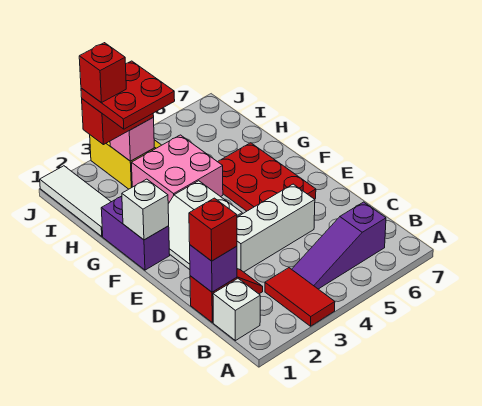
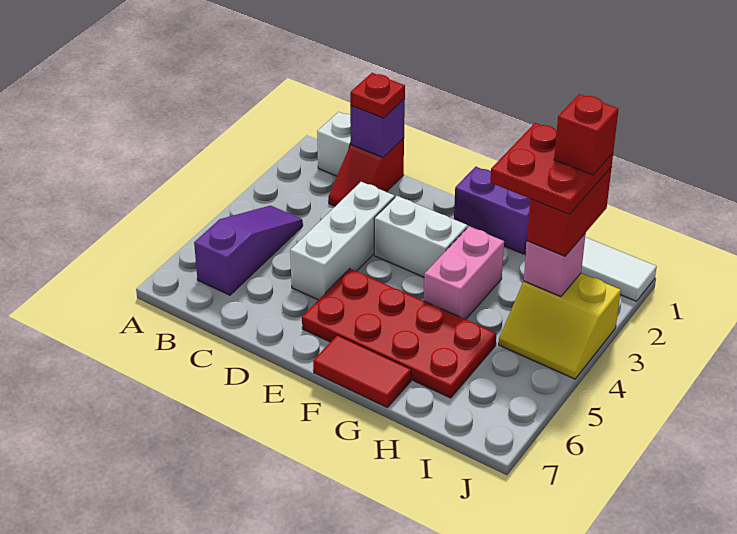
red tile A3:B3 level 1 -> red tile F7:G7 level 1
red brick C1 level 3 -> red plate C1 level 3
red plate E5:G6 level 1 -> red plate E5:H6 level 1
white brick F1 level 2 -> none
pink brick G3:H4 level 1 -> pink brick G3:G4 level 1

